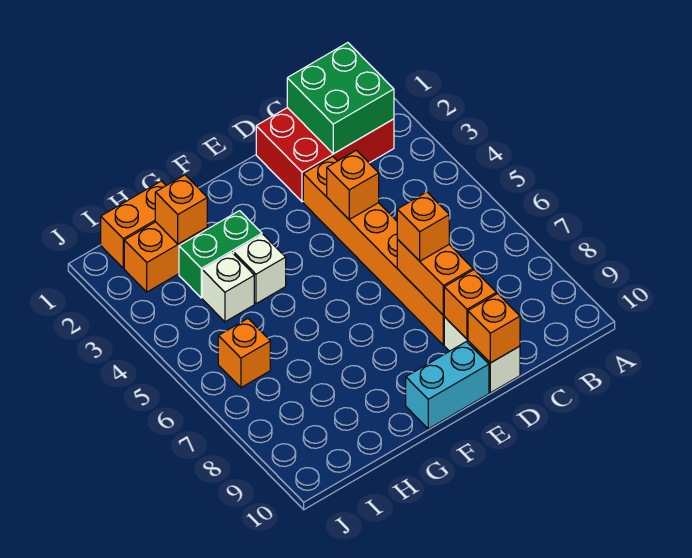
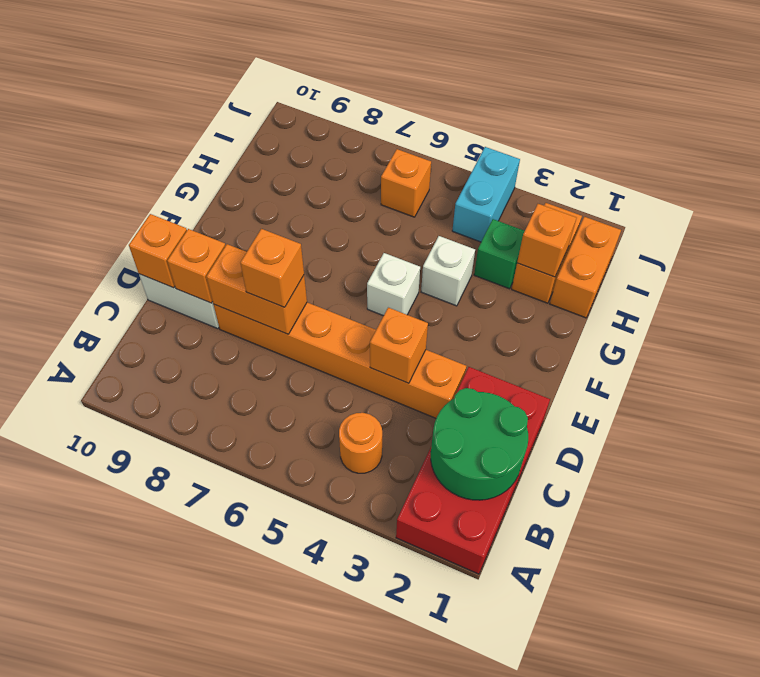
red brick B1:D2 level 1 -> red brick A1:D2 level 1
green brick B1:C2 level 2 -> green round brick B1:C2 level 2
none -> orange round brick B4 level 1
cyan brick E10:F10 level 1 -> cyan brick I4:J4 level 1
green brick G3:H3 level 1 -> green brick H3 level 1
white brick H4 level 1 -> white brick F5 level 1

